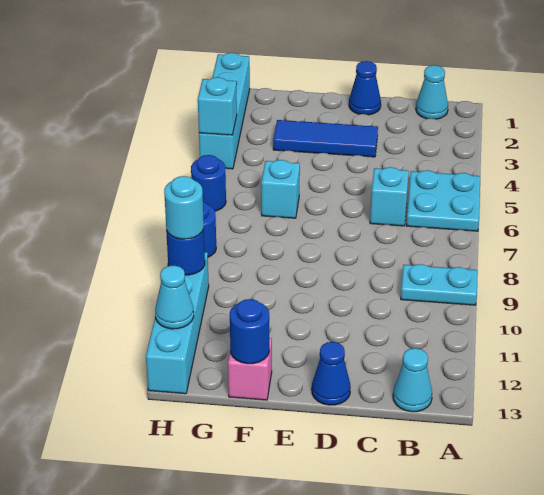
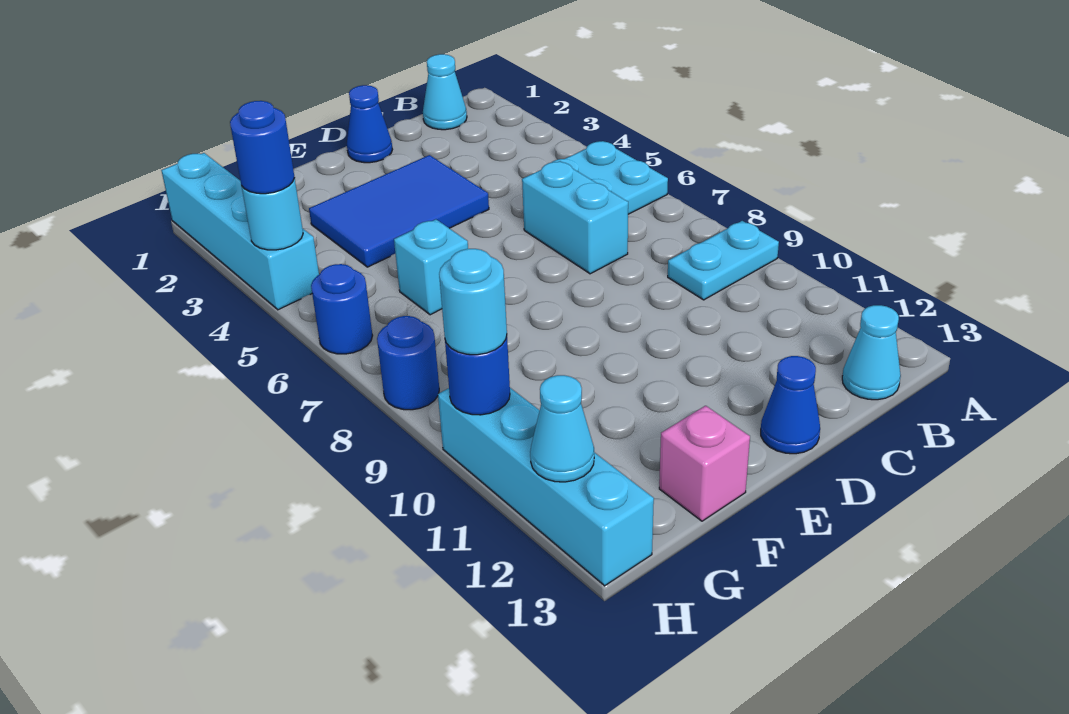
cyan brick C6 level 1 -> cyan brick C6:C7 level 1
blue tile D3:F3 level 1 -> blue tile D3:F4 level 1
blue round brick F13 level 2 -> blue round brick H4 level 3
cyan brick H4 level 2 -> cyan round brick H4 level 2

